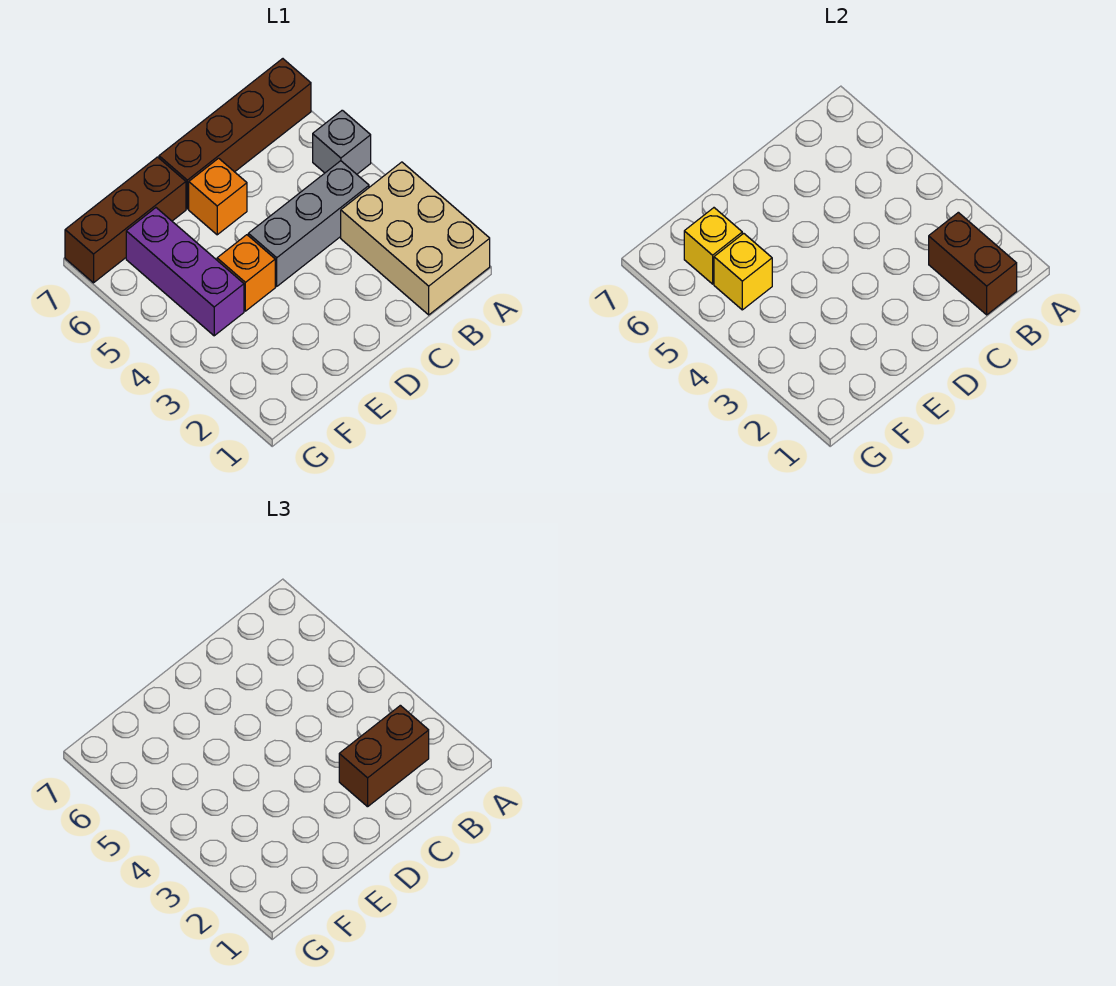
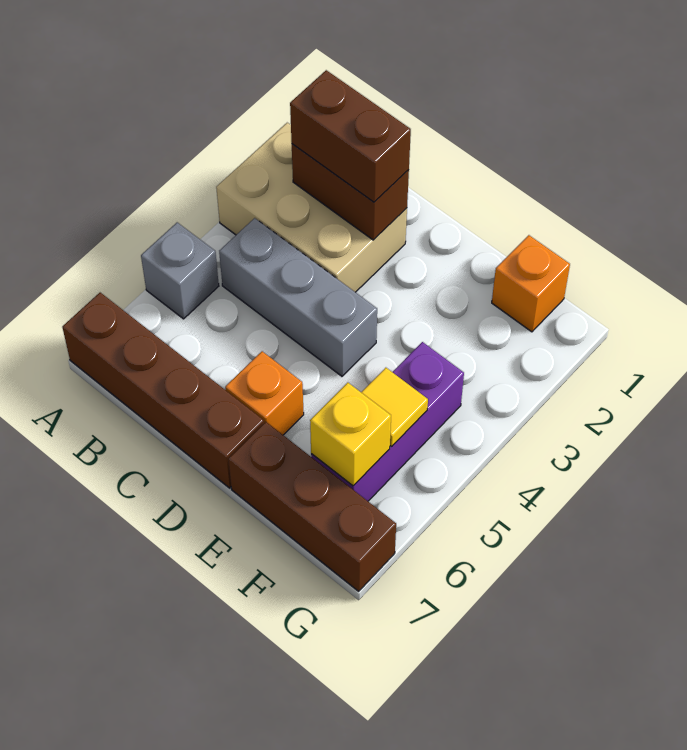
tan brick A1:B3 level 1 -> tan brick A2:C3 level 1
brown brick B1:B2 level 2 -> brown brick B2:C2 level 2
orange brick E4 level 1 -> orange brick F1 level 1
yellow brick F5 level 2 -> yellow tile F5 level 2

